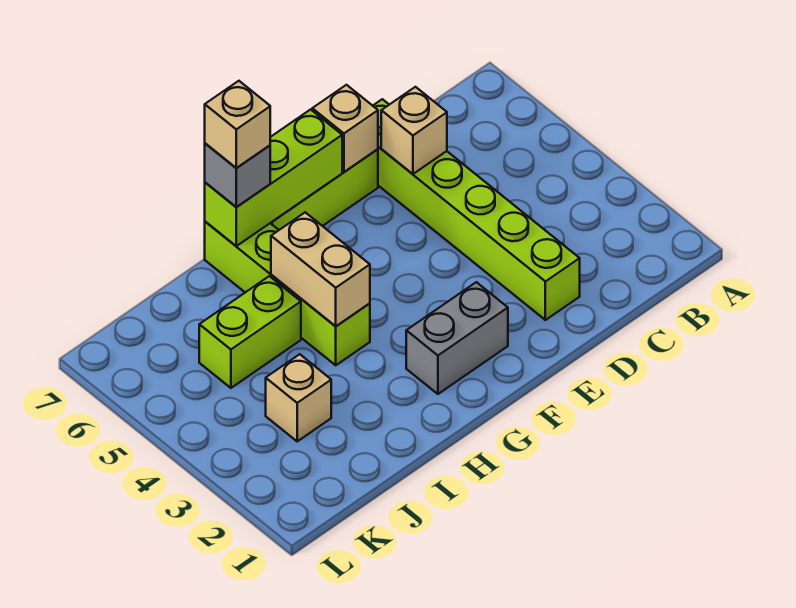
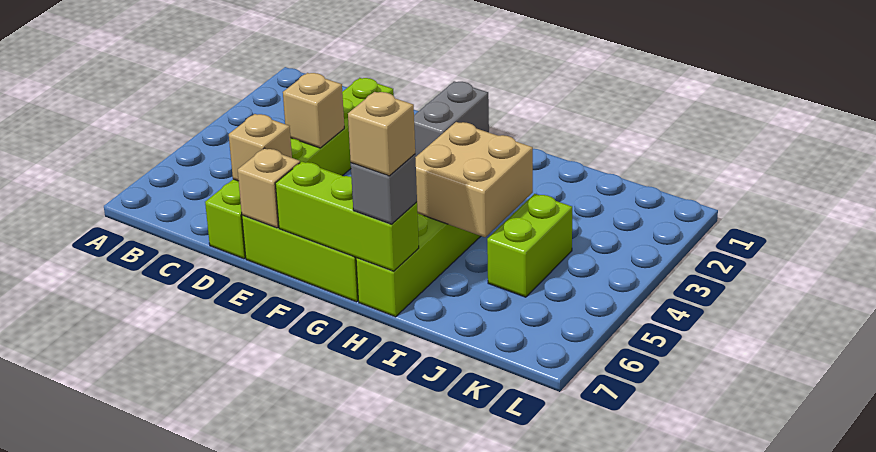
grey brick F2:G2 level 1 -> grey brick F1:F2 level 1
tan brick H4:H5 level 2 -> tan brick H4:I5 level 2
lime brick I5:J5 level 1 -> lime brick J4:J5 level 1
tan brick J3 level 1 -> tan brick D4 level 2

